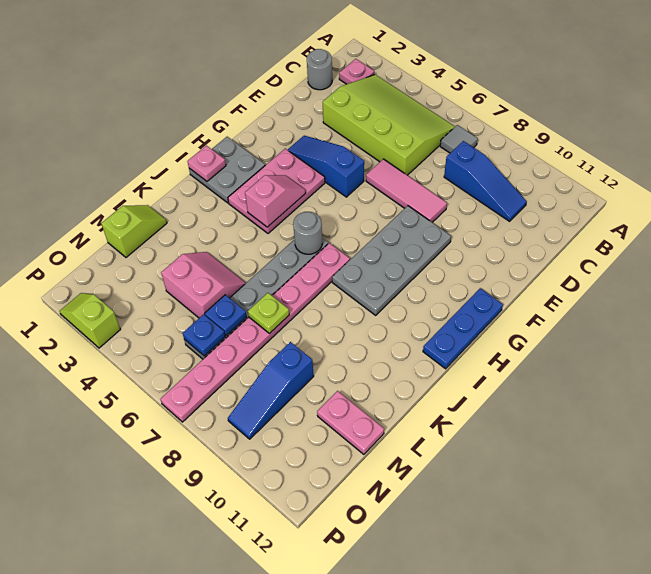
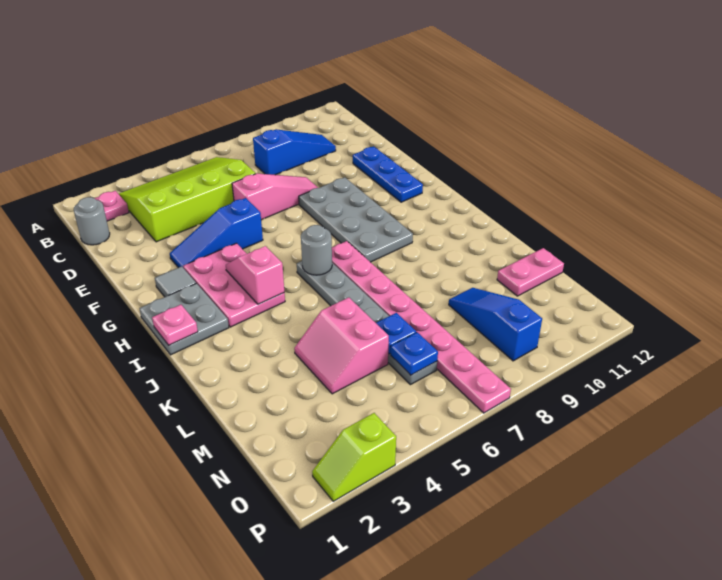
grey tile B7 level 1 -> grey tile G2 level 1
pink tile E6:E8 level 1 -> pink slope E6:E8 level 1 top 6
blue plate G12:I12 level 1 -> blue plate E11:G11 level 1
lime slope L1:M1 level 1 top M -> none
pink slope L4:M5 level 1 top M -> pink slope L4:M5 level 1 top 5
lime plate L7 level 2 -> none
blue slope M9:O9 level 1 top M -> blue slope M9:O9 level 1 top O

